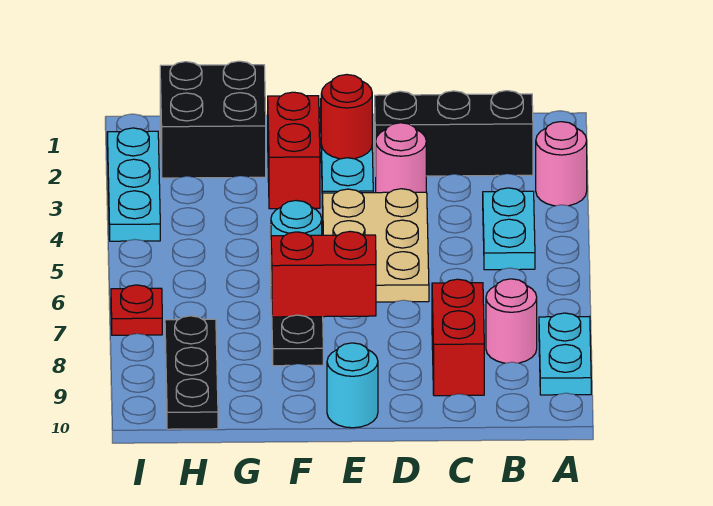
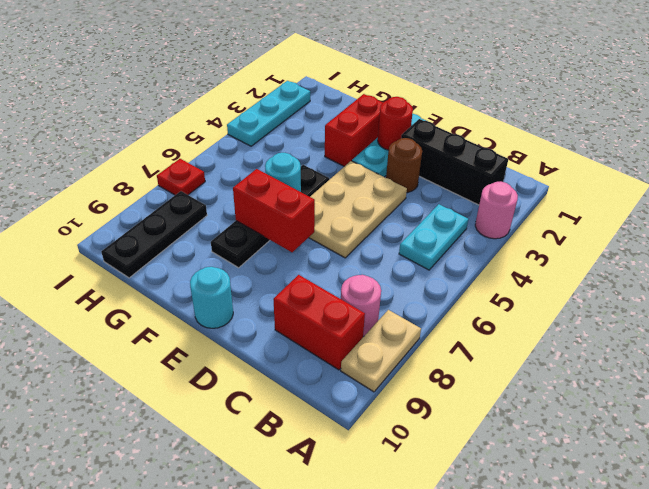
cyan plate A8:A9 level 1 -> tan plate A8:A9 level 1
red brick C8:C9 level 1 -> red brick B9:C9 level 1
pink round brick D3 level 1 -> brown round brick D3 level 1
black brick G1:H2 level 1 -> none

